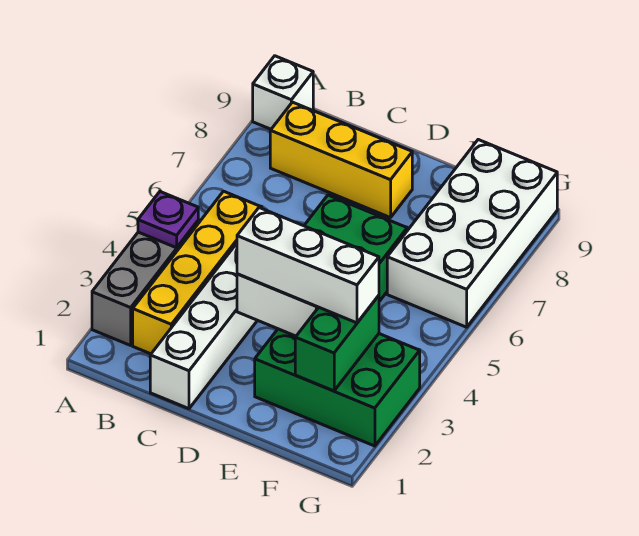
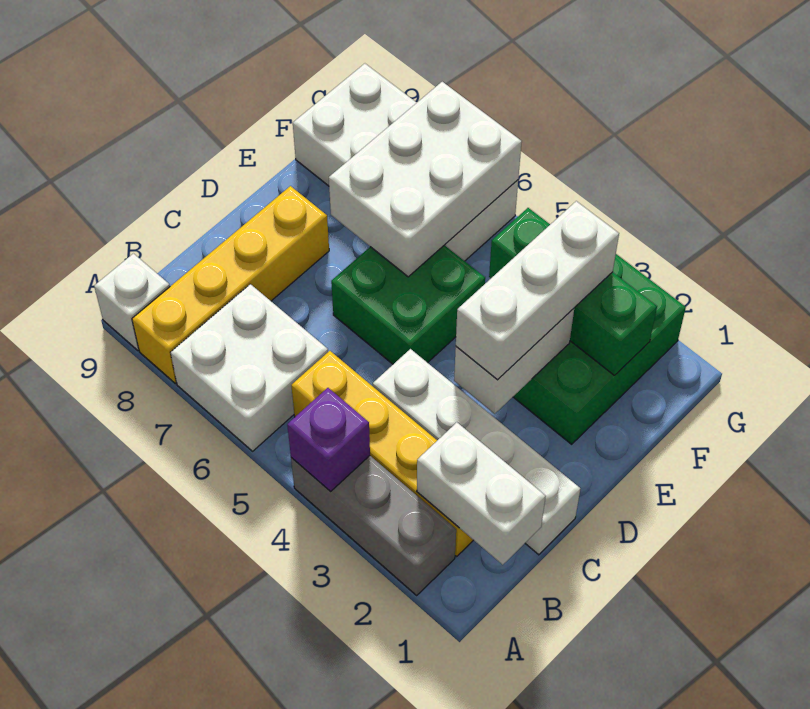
purple plate A4 level 2 -> purple brick A4 level 2
none -> white brick A6:B7 level 1
none -> white brick B1:B2 level 2
yellow brick B8:D8 level 1 -> yellow brick A8:D8 level 1
none -> white brick E6:G7 level 2
green brick F2:F3 level 2 -> green brick F2:F4 level 2

